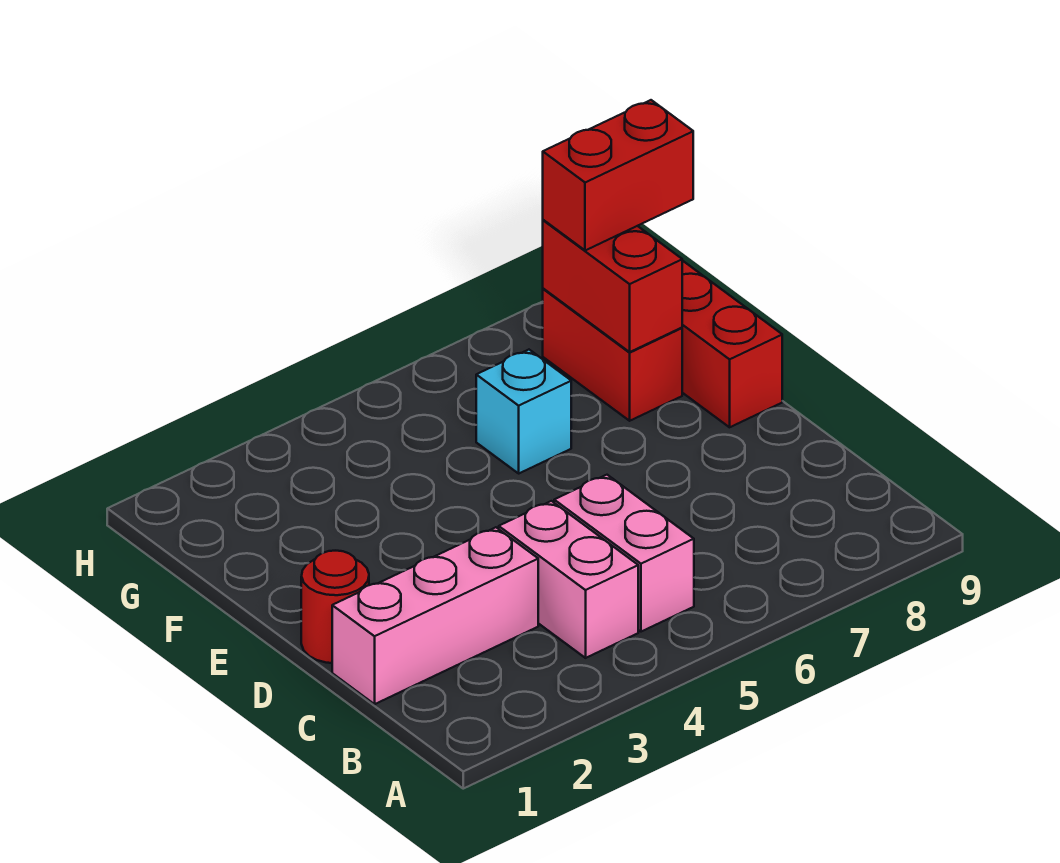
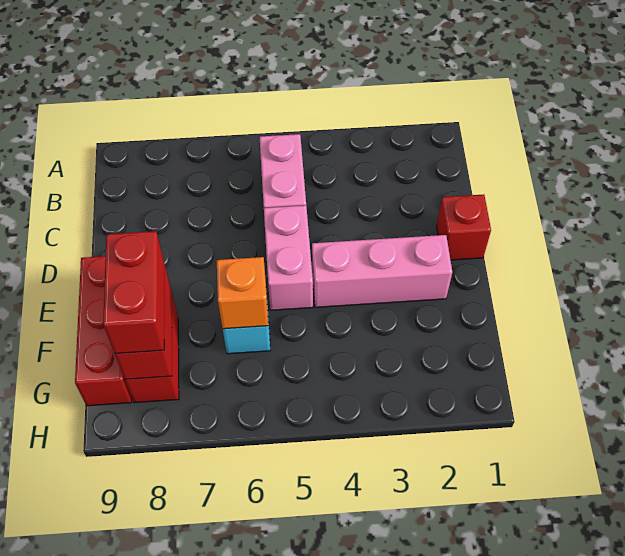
pink brick B4:C4 level 1 -> pink brick D5:E5 level 1
pink brick C1:C3 level 1 -> pink brick E2:E4 level 1
red round brick D1 level 1 -> red brick D1 level 1
none -> orange brick F6 level 2
red brick G8:G9 level 3 -> red brick F8:G8 level 3

